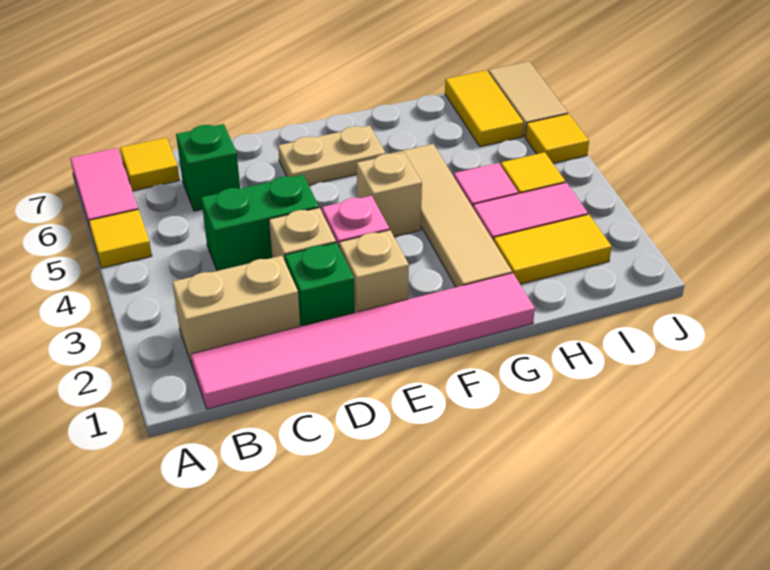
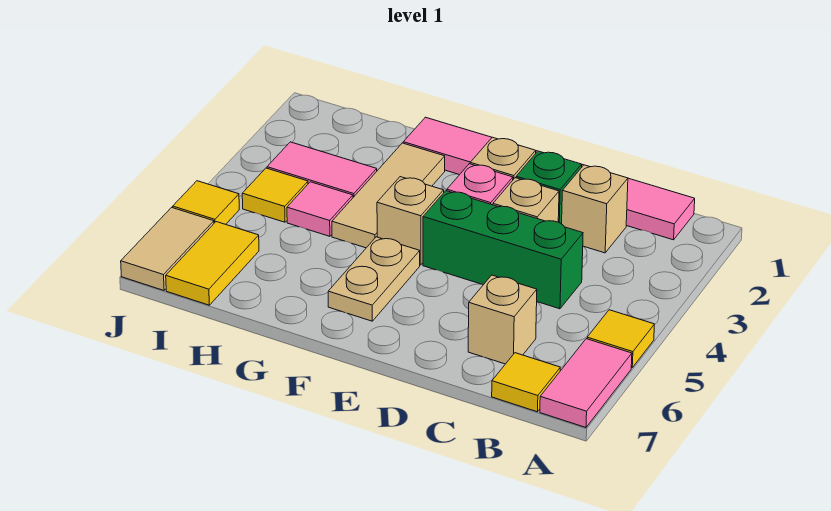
tan brick B2:C2 level 1 -> tan brick C2 level 1
green brick C4:D4 level 1 -> green brick C4:E4 level 1
green brick C6 level 1 -> tan brick C6 level 1
tan plate E6:F6 level 1 -> tan plate F5:F6 level 1
tan tile G2:G5 level 1 -> tan tile G2:G4 level 1
yellow tile H2:I2 level 1 -> none

